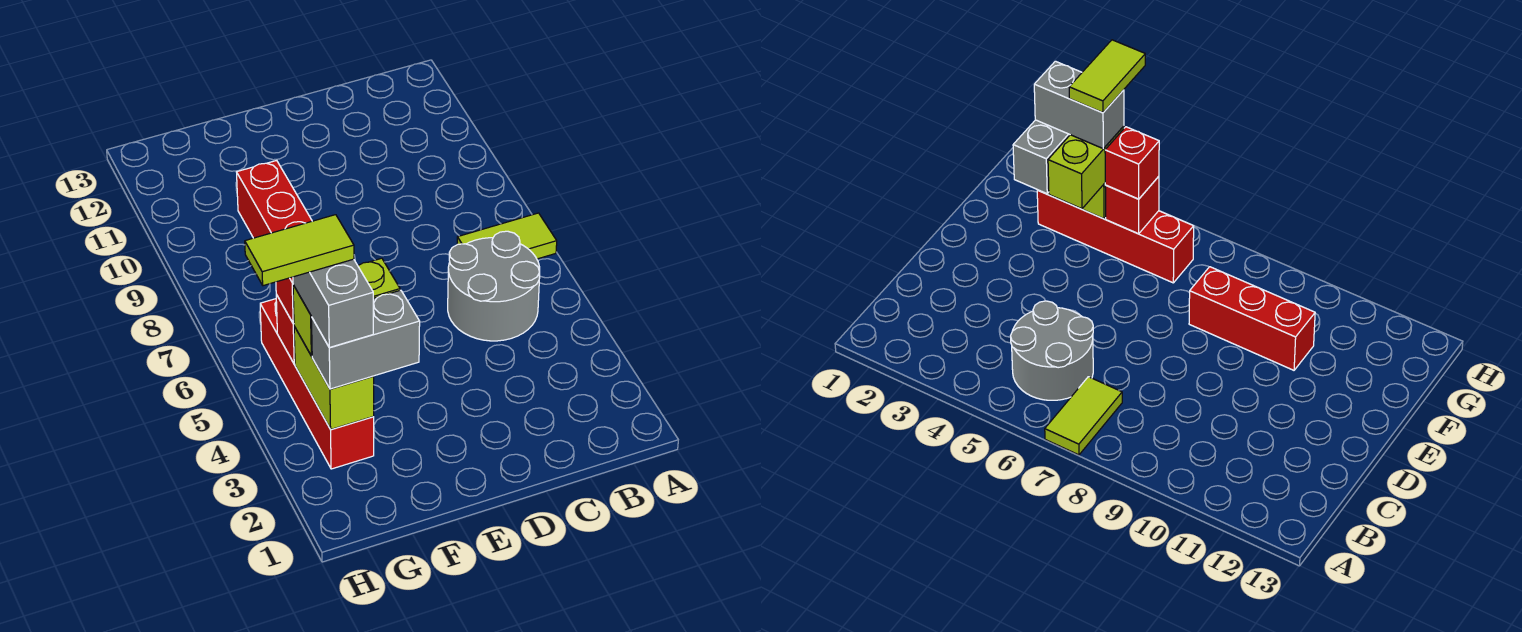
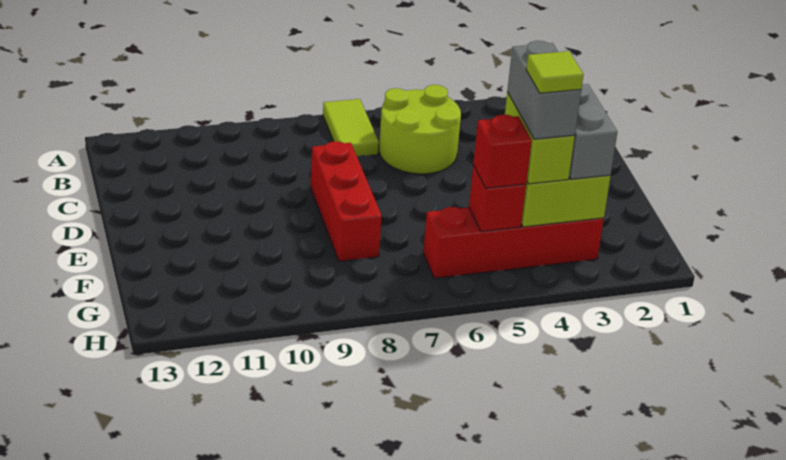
grey round brick B5:C6 level 1 -> lime round brick B5:C6 level 1
red brick F8:F10 level 1 -> red brick D8:F8 level 1
grey brick G3:G4 level 4 -> grey brick F4:G4 level 4
lime tile G4:H4 level 5 -> lime tile G4 level 5

